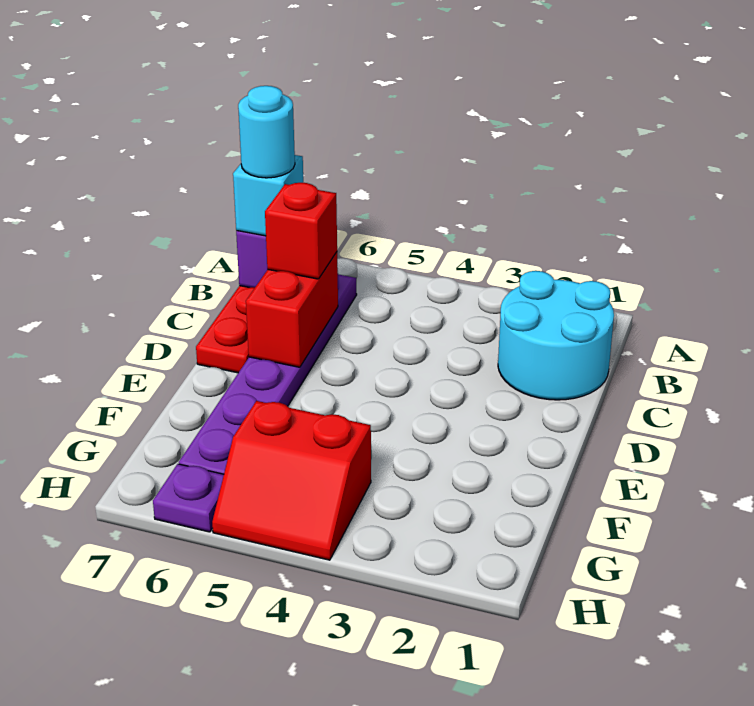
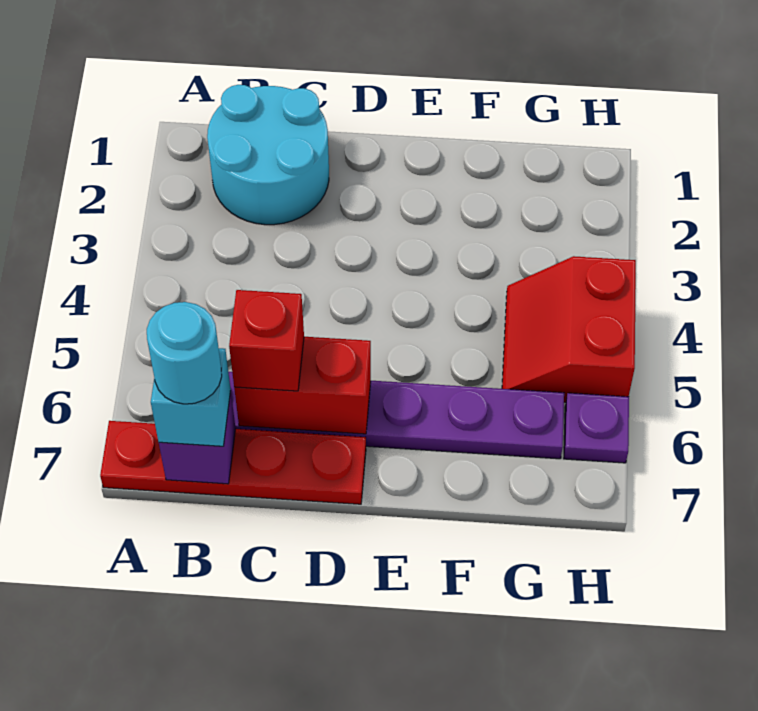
red slope G4:H5 level 1 top G -> red slope G4:H5 level 1 top H

